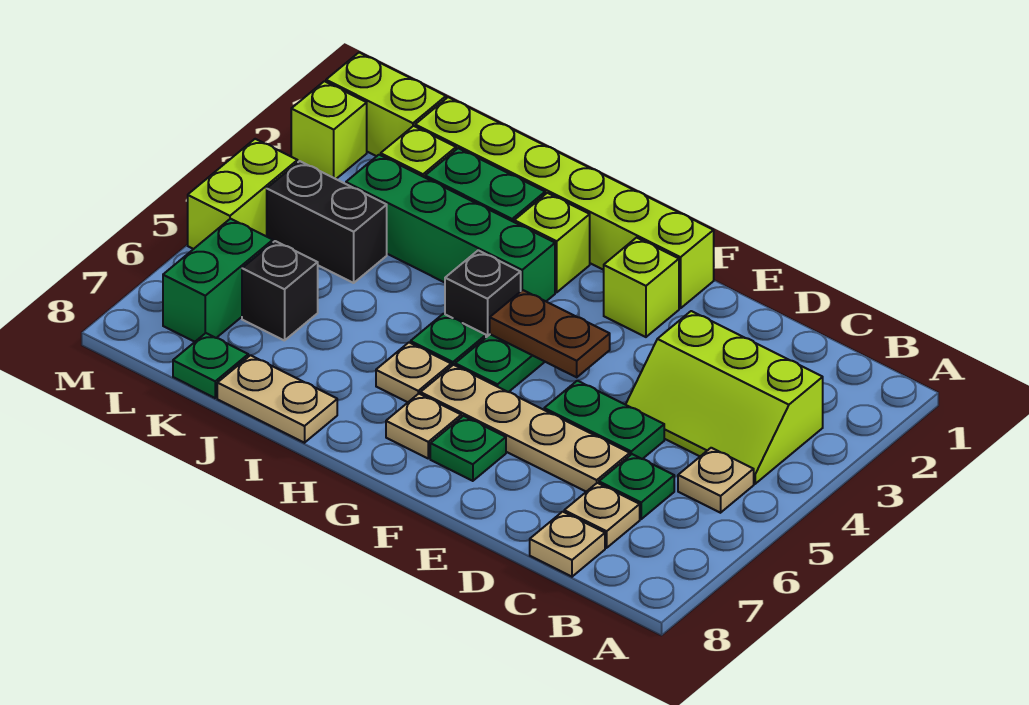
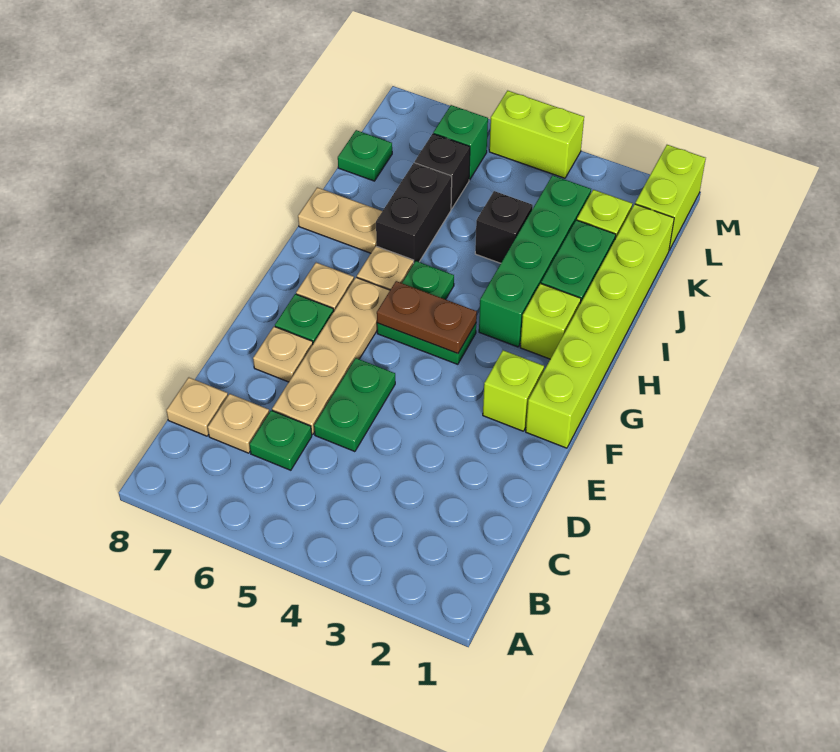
lime slope B3:D4 level 1 top 3 -> none
tan plate B5 level 1 -> tan plate E7 level 1
brown plate F4:G4 level 2 -> brown plate G4:G5 level 2
black brick H4 level 1 -> black brick J4 level 1
tan plate I8:J8 level 1 -> tan plate I7:I8 level 1
black brick K4:L4 level 1 -> black brick I6:J6 level 1
green brick L6:L7 level 1 -> green brick L6 level 1
lime brick M2 level 1 -> none

